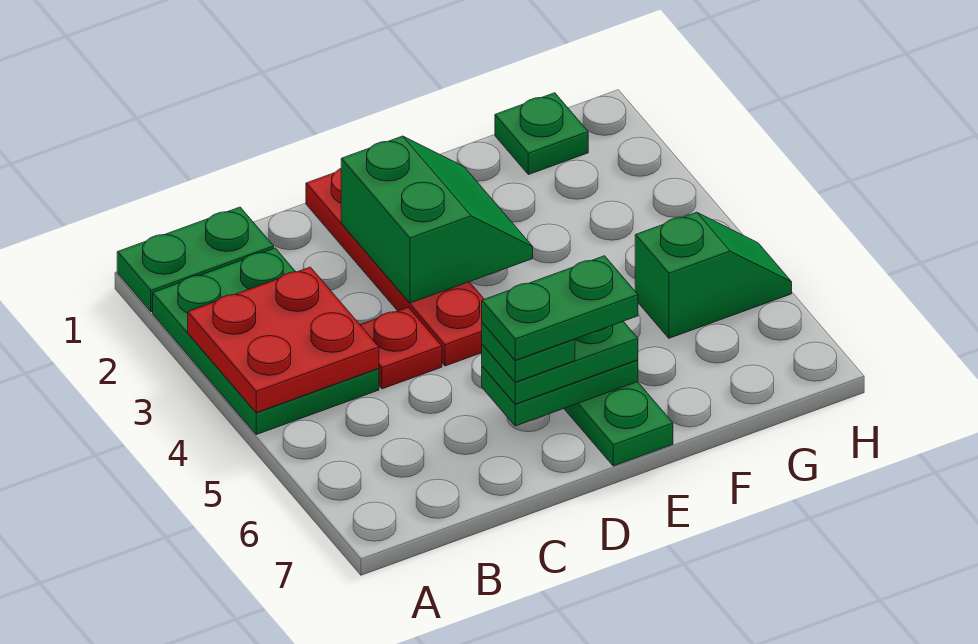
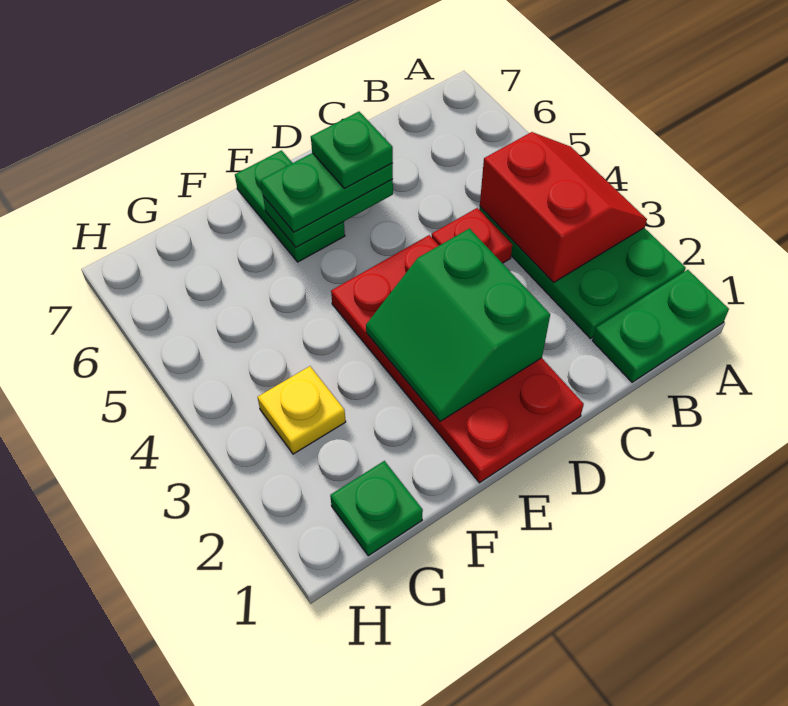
red plate A3:B4 level 2 -> red slope A3:B4 level 2 top B
red plate D1:D4 level 1 -> red plate D1:E4 level 1
green plate D6:E6 level 5 -> none
none -> yellow plate G3 level 1
green slope G5:H5 level 1 top G -> none

